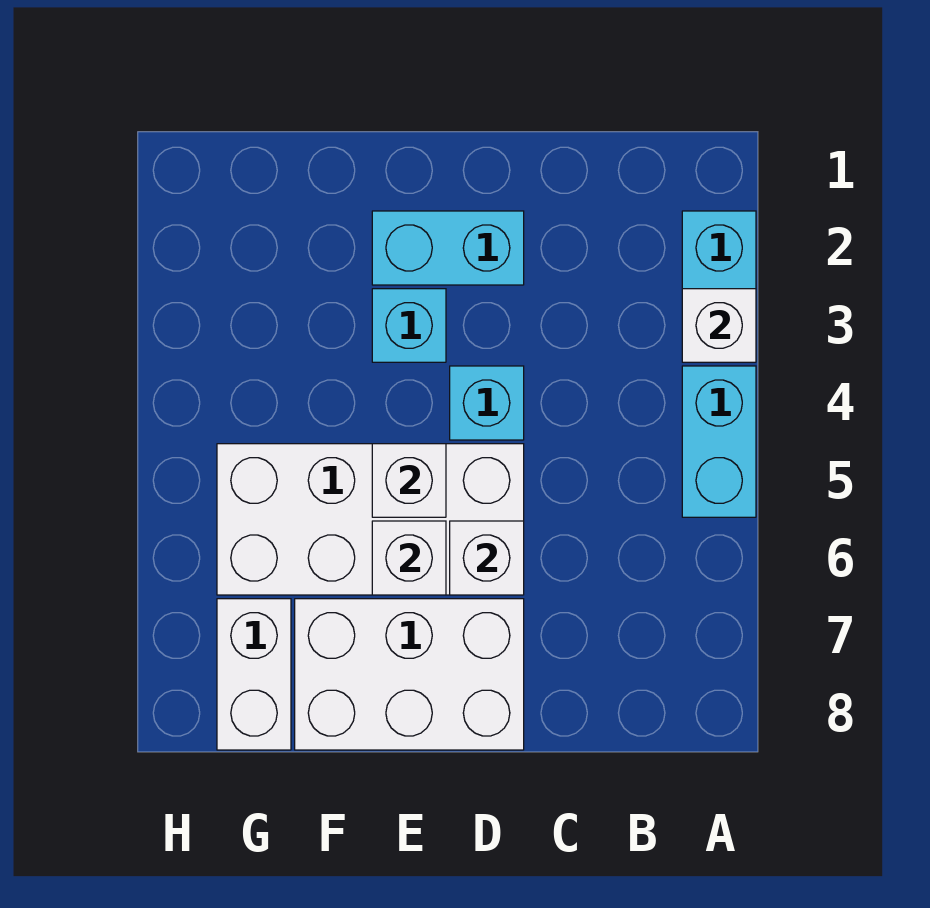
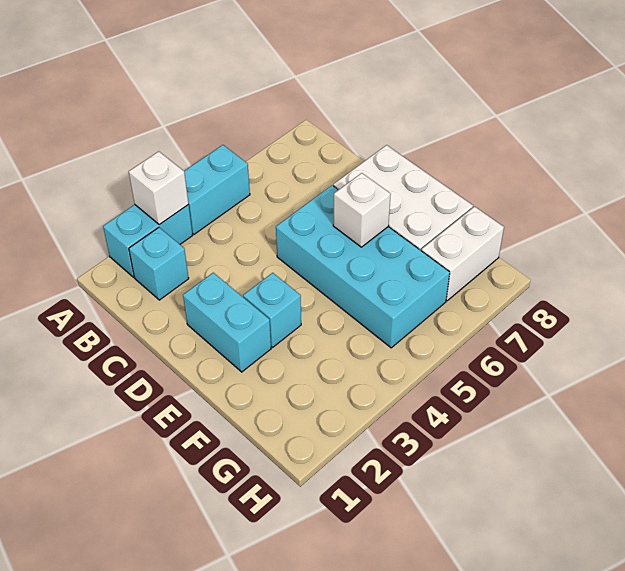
cyan brick D4 level 1 -> cyan brick B2 level 1
white brick D5:G6 level 1 -> cyan brick D5:G6 level 1
white brick D6 level 2 -> none
white brick E5 level 2 -> none

